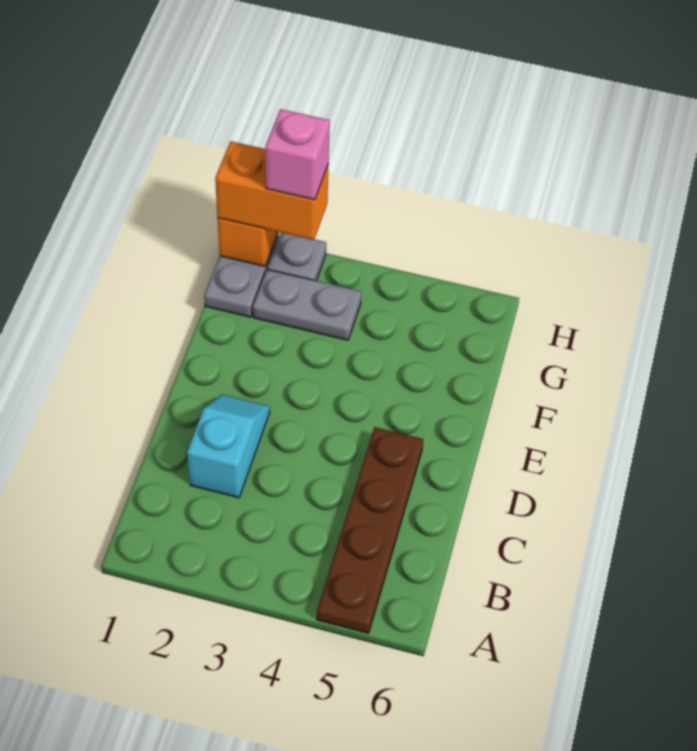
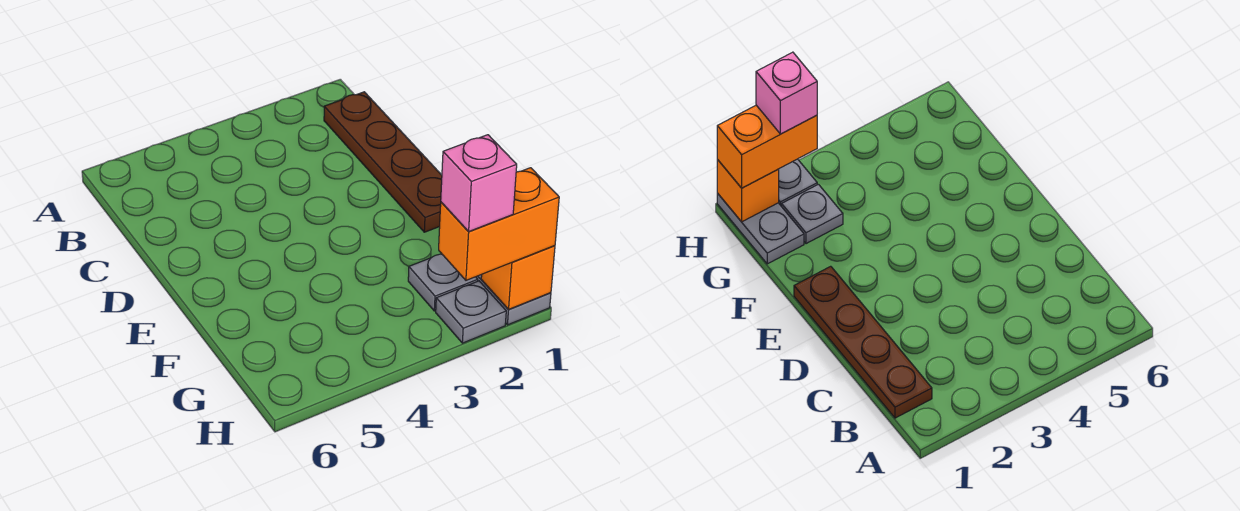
brown plate A5:D5 level 1 -> brown plate B1:E1 level 1
cyan slope C2:D2 level 1 top C -> none
grey plate G2:G3 level 1 -> grey plate G2 level 1

